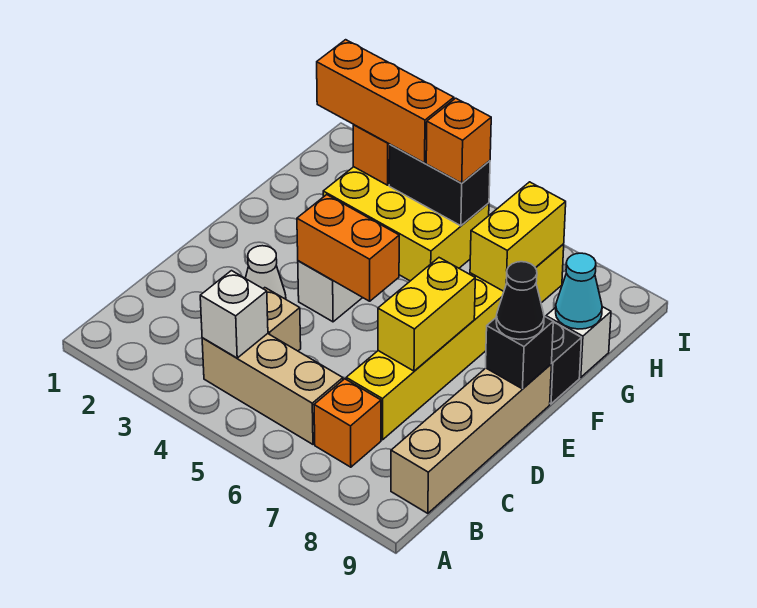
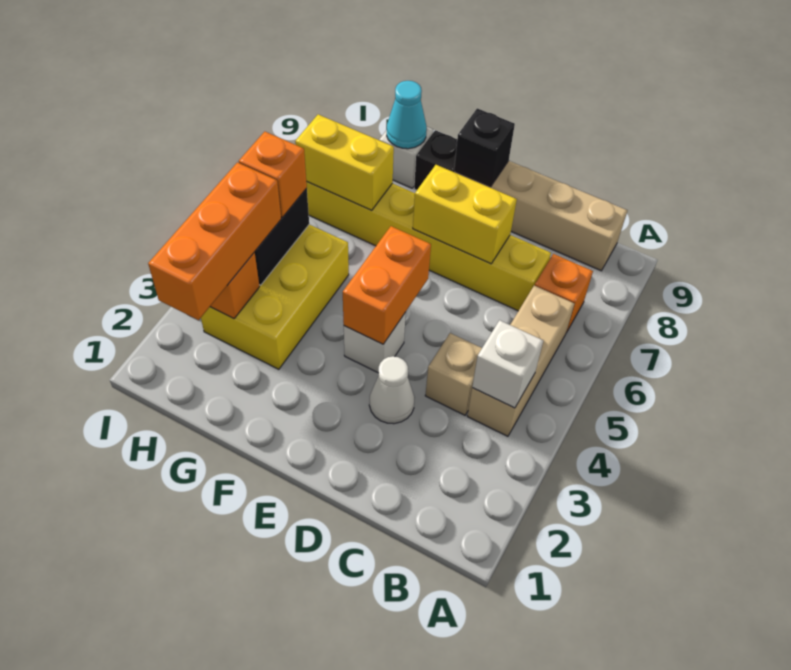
black cone E9 level 3 -> none

